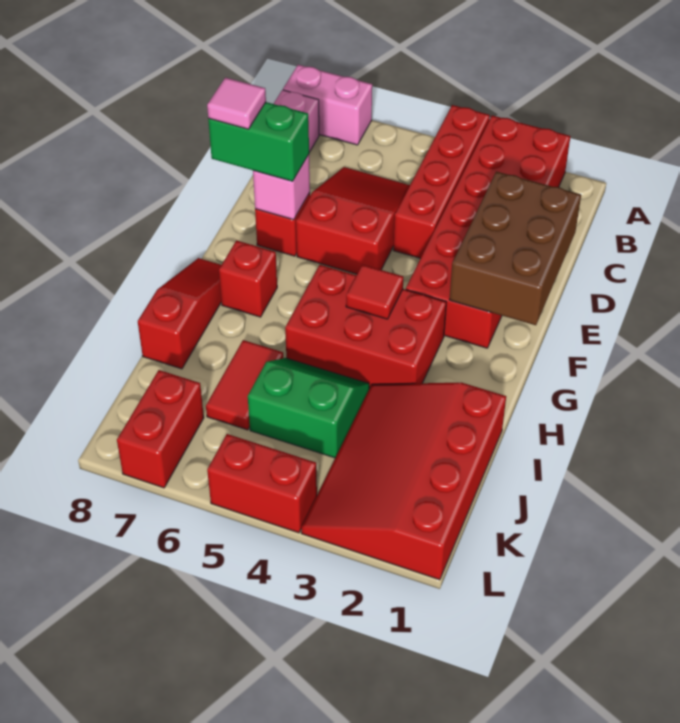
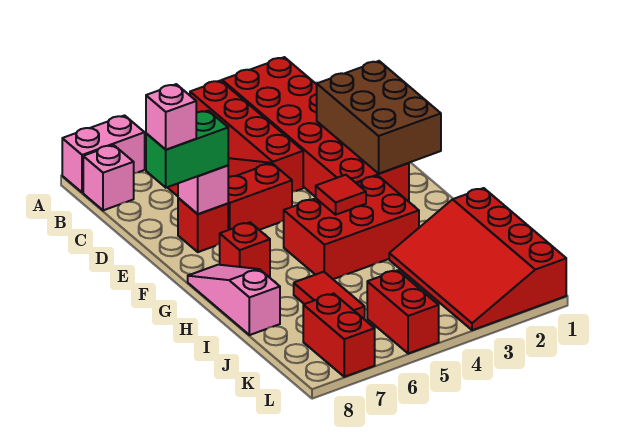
pink tile E8 level 4 -> pink brick E8 level 4
red slope G8:I8 level 1 top I -> pink slope G8:I8 level 1 top I
green slope I4:J5 level 1 top J -> none
red brick L4:L5 level 1 -> red brick K5:L5 level 1

